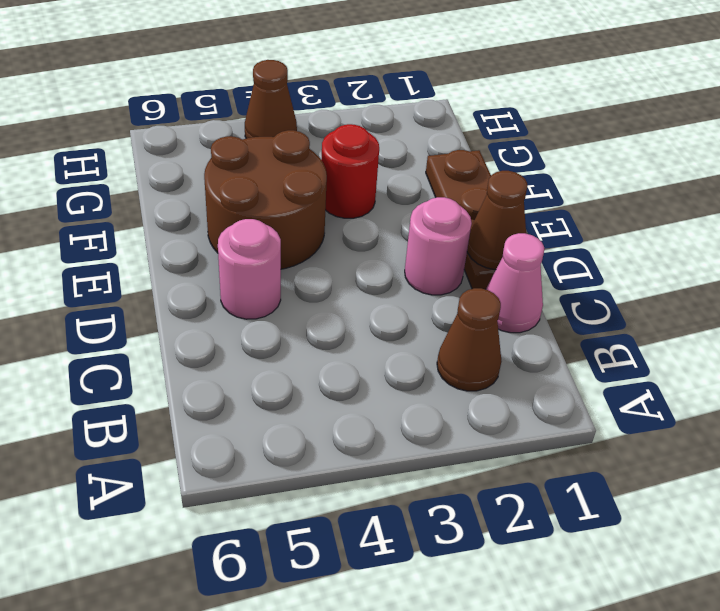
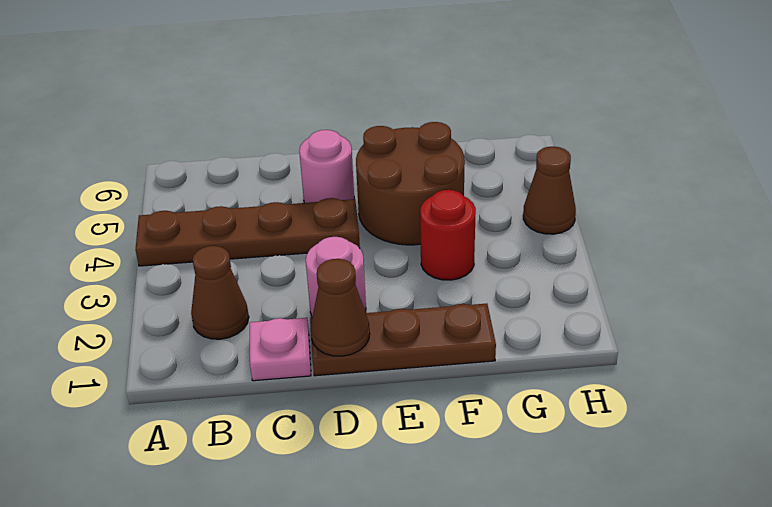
none -> brown plate A4:D4 level 1
pink cone C1 level 1 -> pink plate C1 level 1

